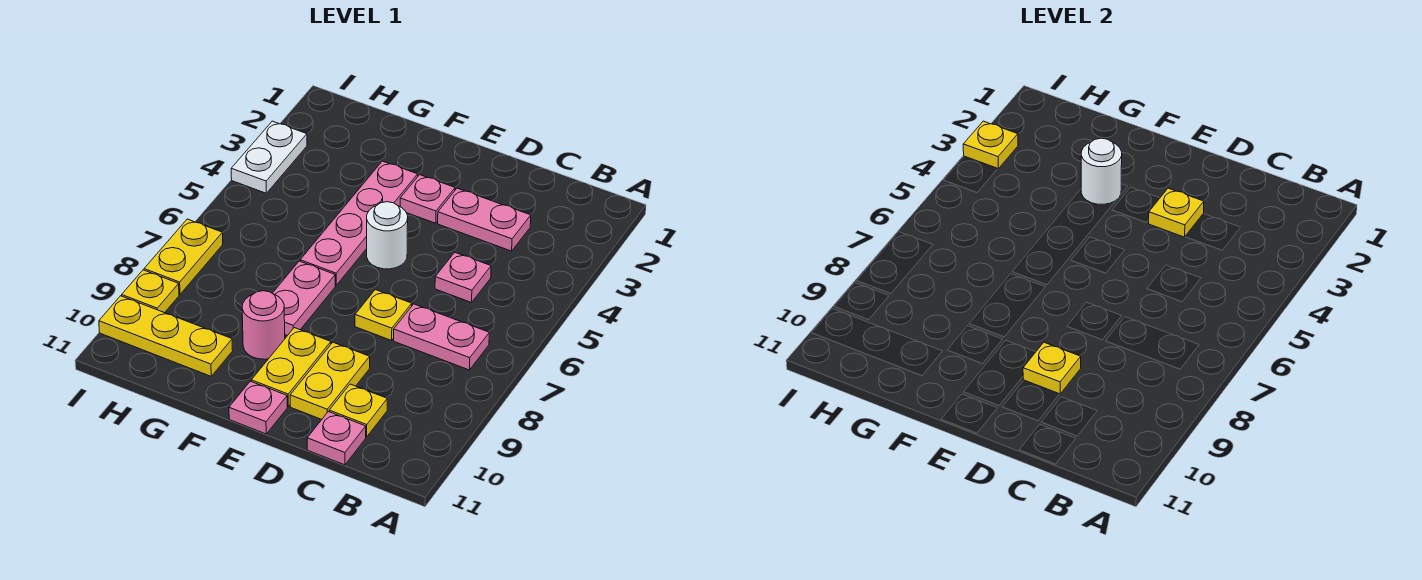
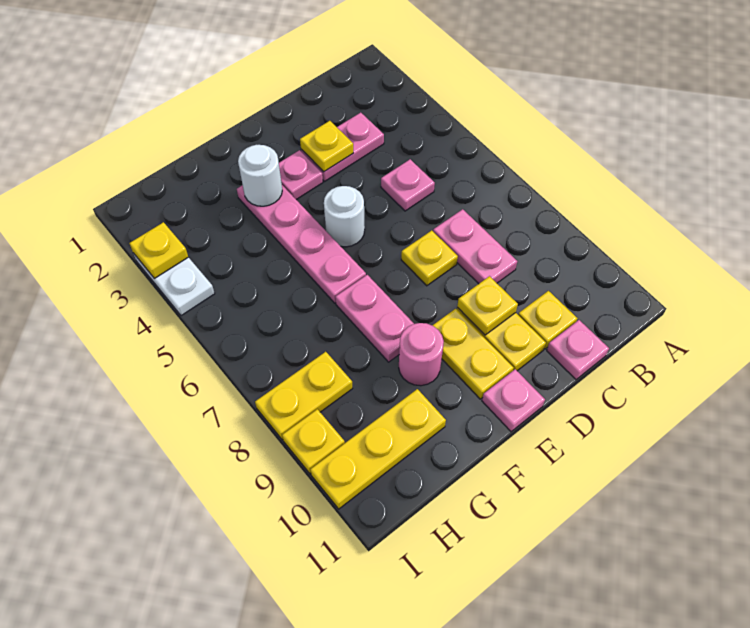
pink plate B7:C7 level 1 -> pink plate C7:C8 level 1
yellow plate I7:I8 level 1 -> yellow plate H8:I8 level 1

